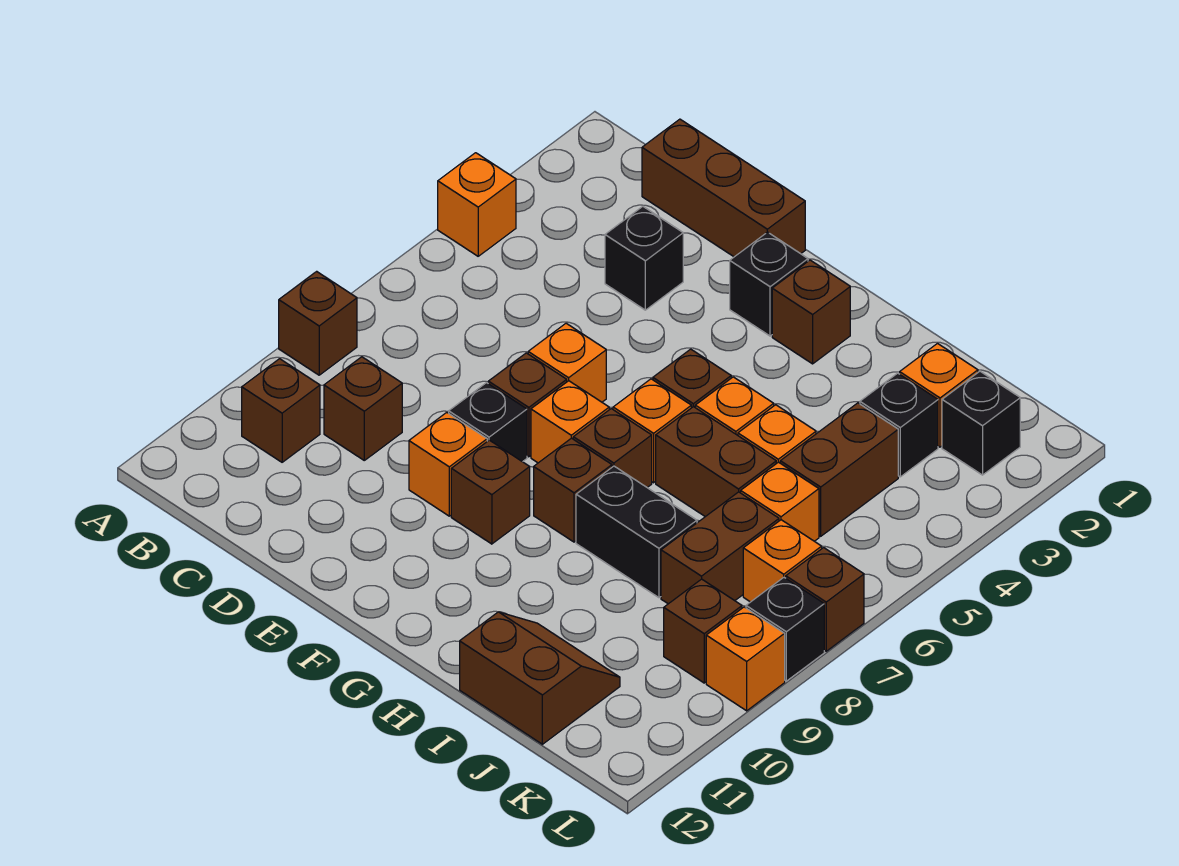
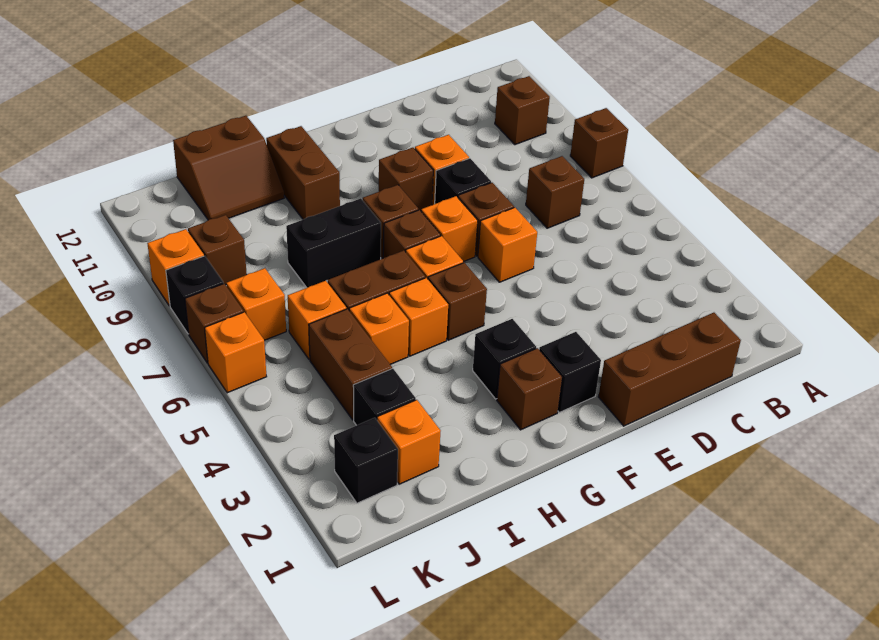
orange brick A4 level 1 -> orange brick L6 level 1
brown brick C9 level 1 -> brown brick C7 level 1
black brick D3 level 1 -> black brick G3 level 1
brown brick J7:J8 level 1 -> brown brick H10:H11 level 1

